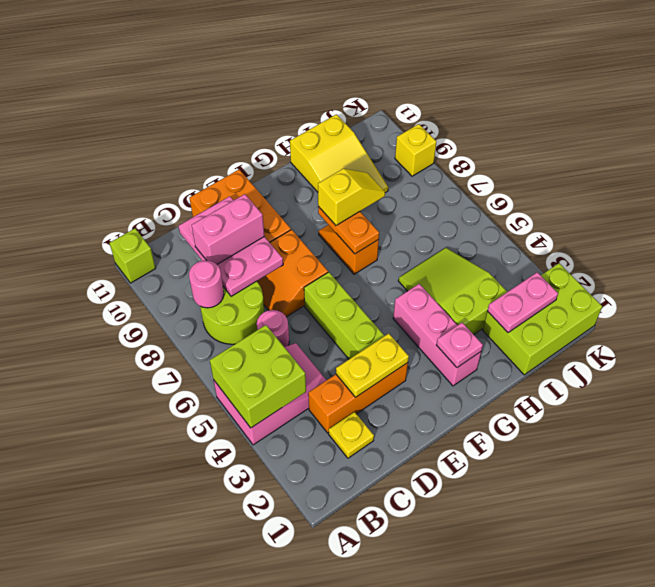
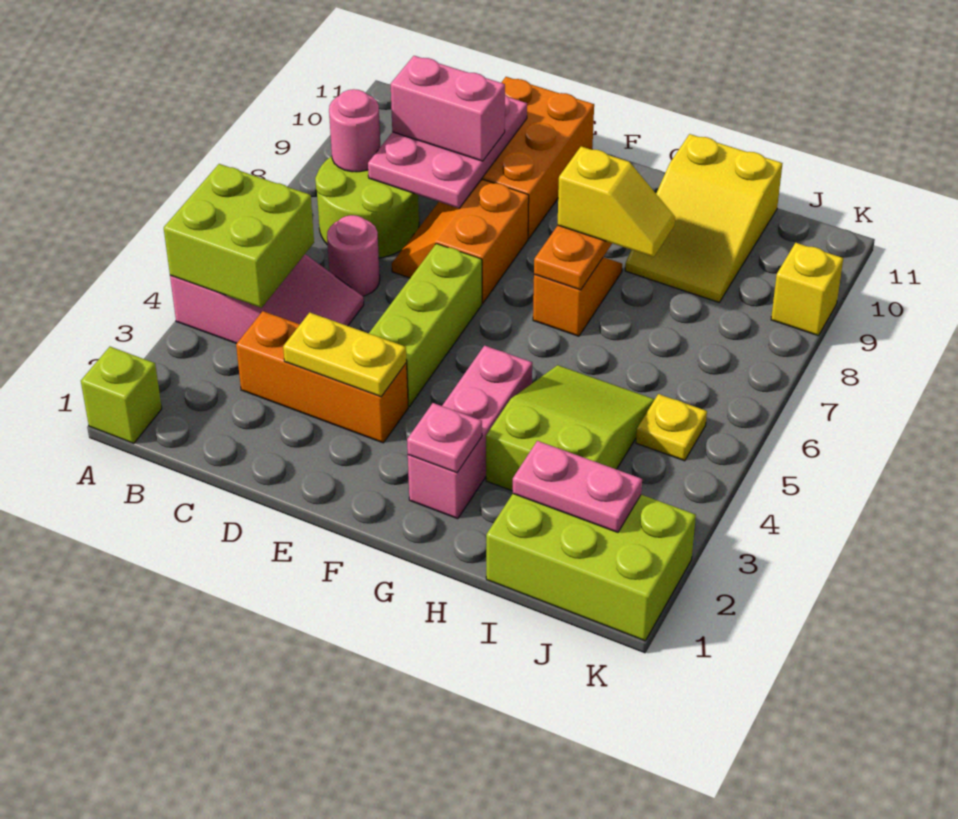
lime brick A11 level 1 -> lime brick A1 level 1
yellow plate C2 level 1 -> yellow plate J5 level 1

